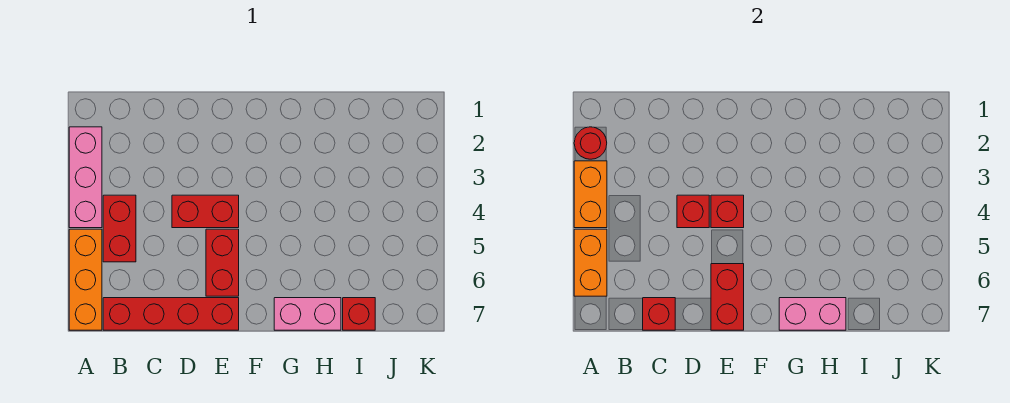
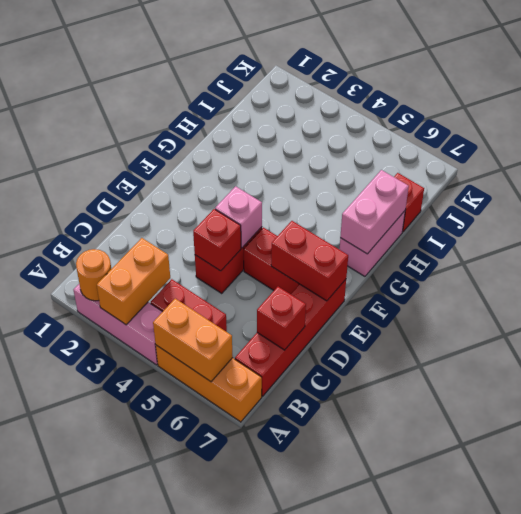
red round brick A2 level 2 -> orange round brick A2 level 2
orange brick A3:A4 level 2 -> orange brick A3:B3 level 2
red brick E4 level 2 -> pink brick E4 level 2

